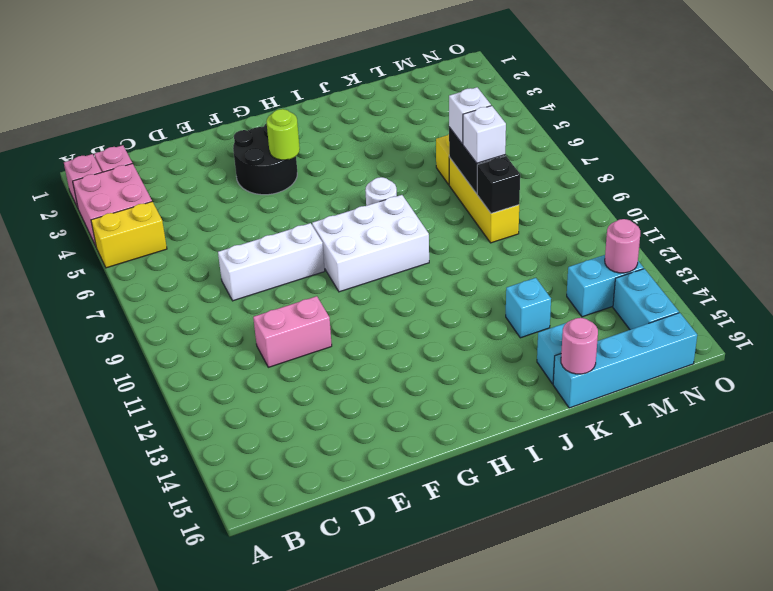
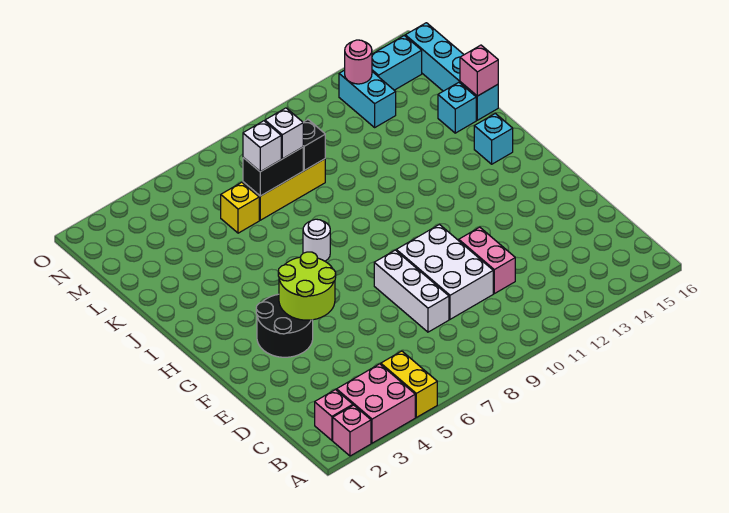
lime round brick G4 level 2 -> lime round brick F4:G5 level 2
white brick G8:I9 level 1 -> white brick D9:F10 level 1
cyan brick K13 level 1 -> cyan brick I15 level 1
pink round brick K16 level 2 -> pink brick K16 level 2

